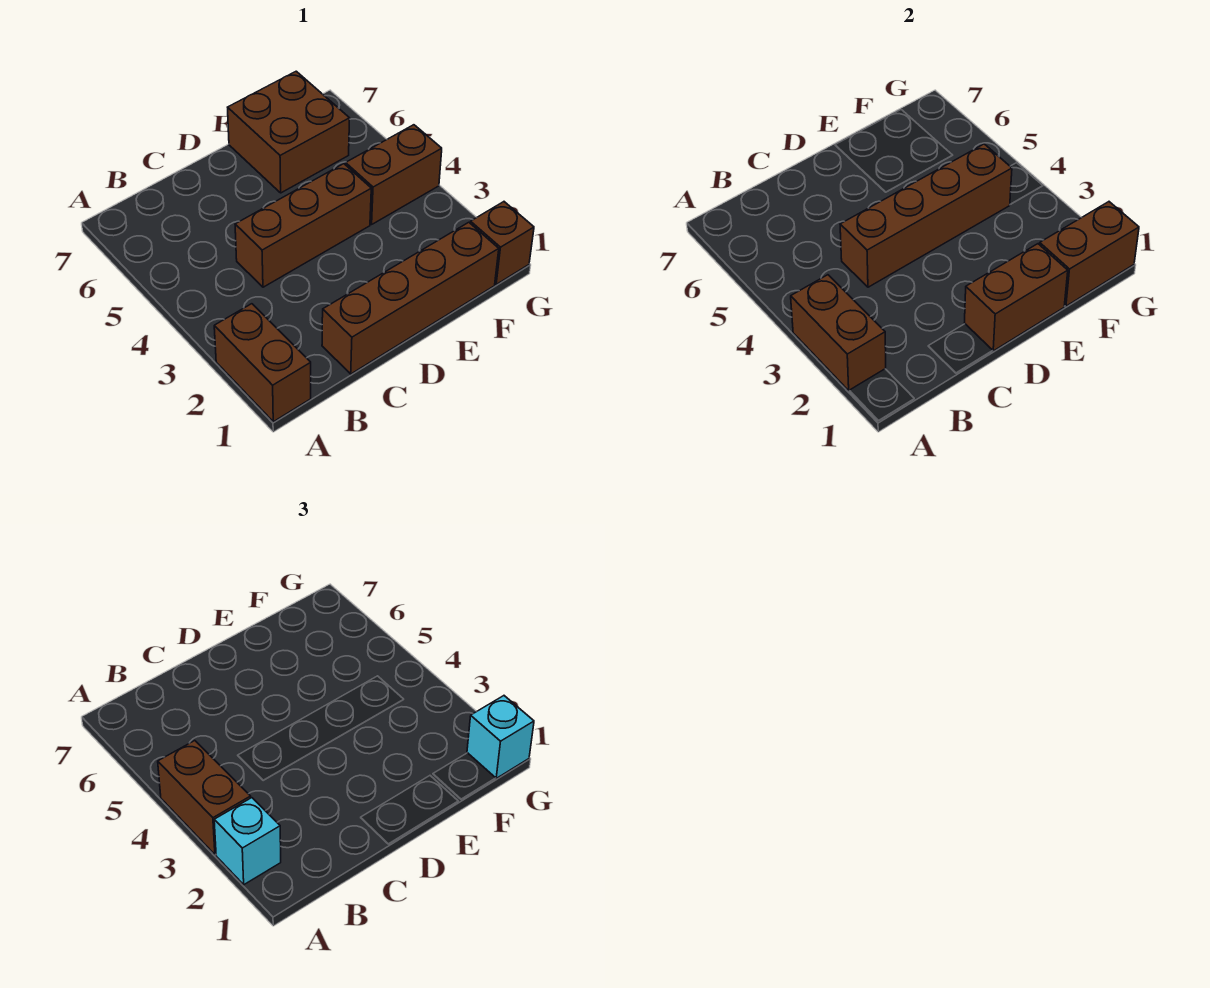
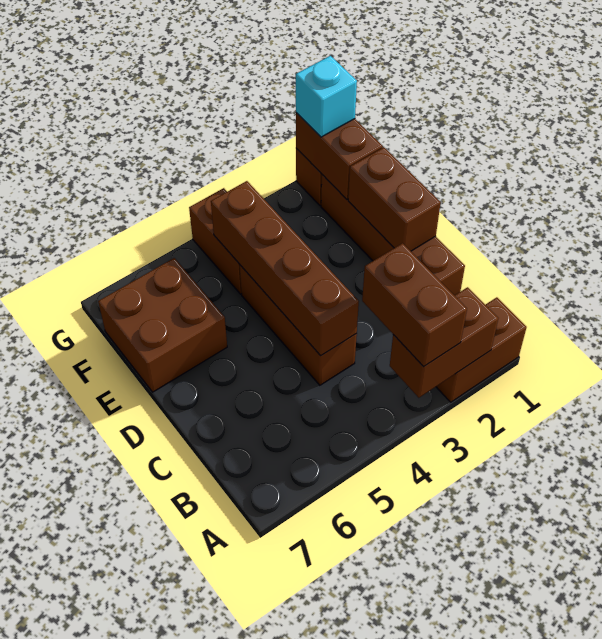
cyan brick A2 level 3 -> none
brown brick A3:A4 level 3 -> brown brick A3:B3 level 3

